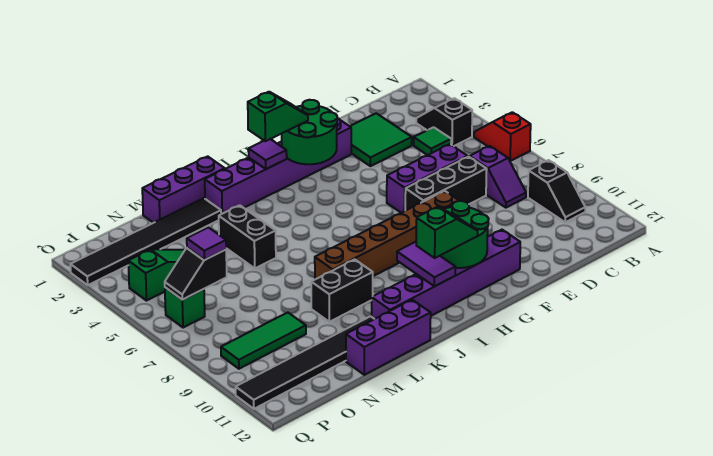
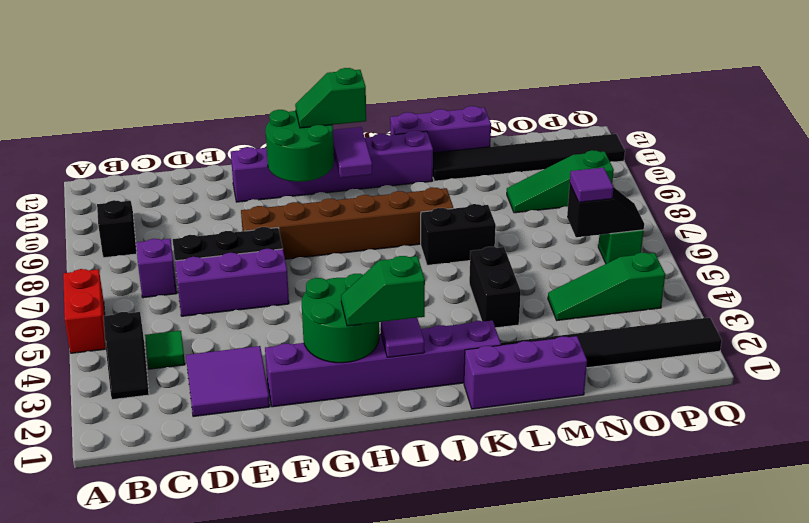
red slope A5:A6 level 1 top 6 -> red brick A5:A6 level 1
green tile D2:E3 level 1 -> purple tile D2:E3 level 1
black brick K9:L9 level 1 -> black brick K7:L7 level 1
green tile N9:P9 level 1 -> green slope N9:P9 level 1 top P

